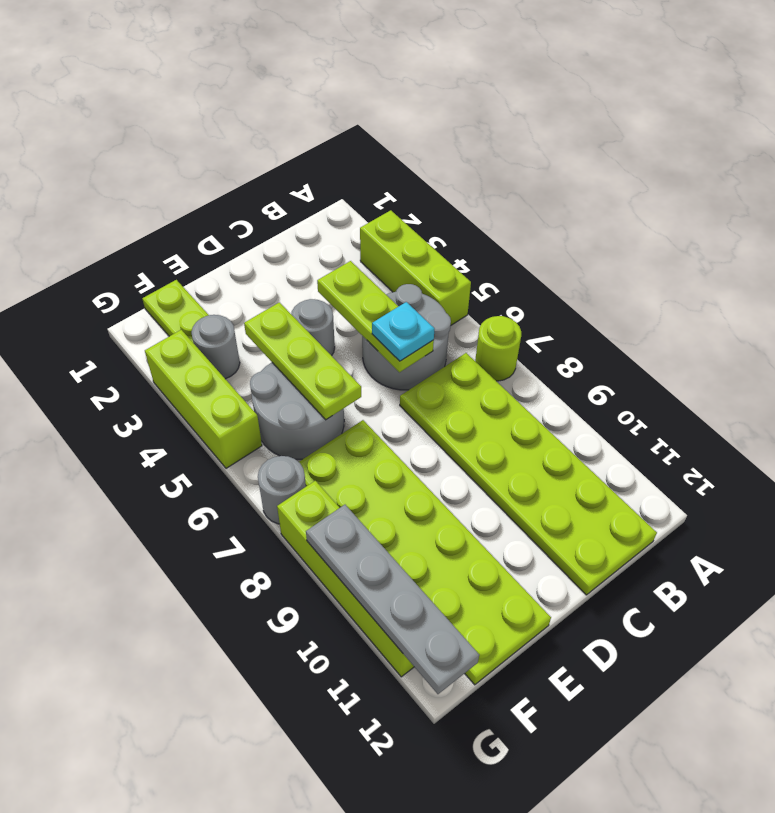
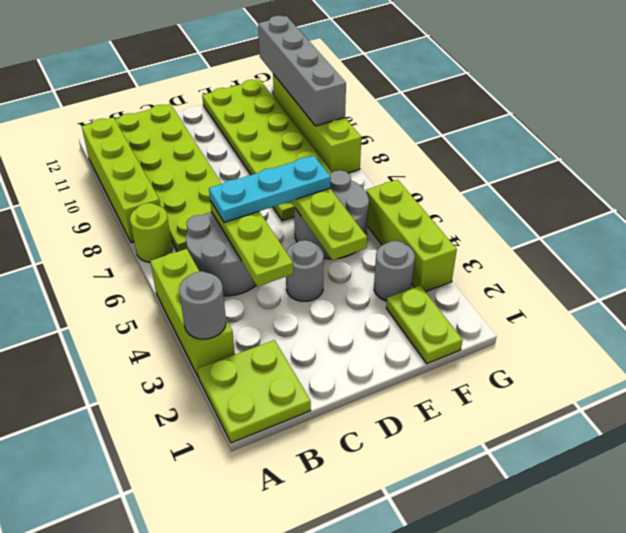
none -> lime plate A1:B2 level 1
none -> lime brick A8:A11 level 1
cyan plate C6 level 3 -> cyan plate C6:E6 level 3
grey round brick G7 level 1 -> grey round brick A3 level 2
grey plate G9:G12 level 2 -> grey brick G9:G12 level 2

